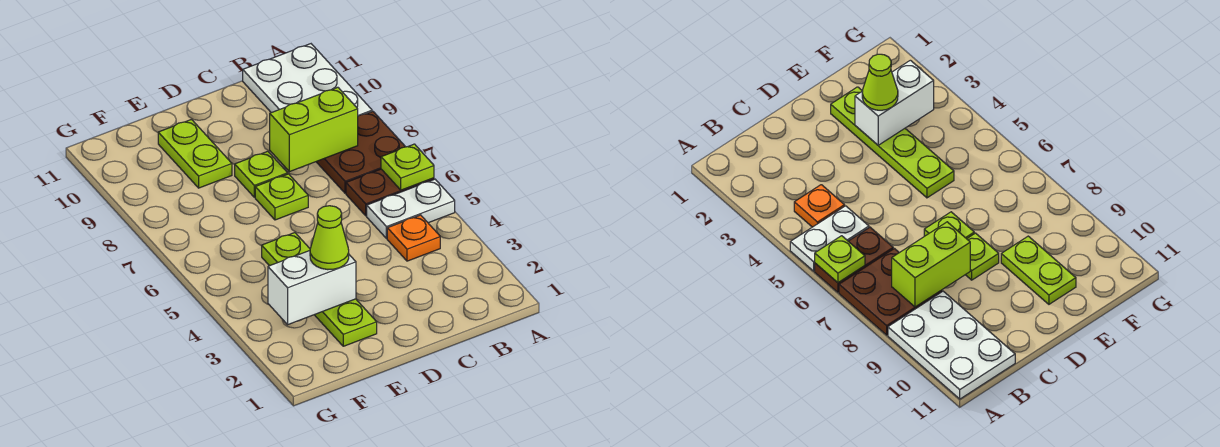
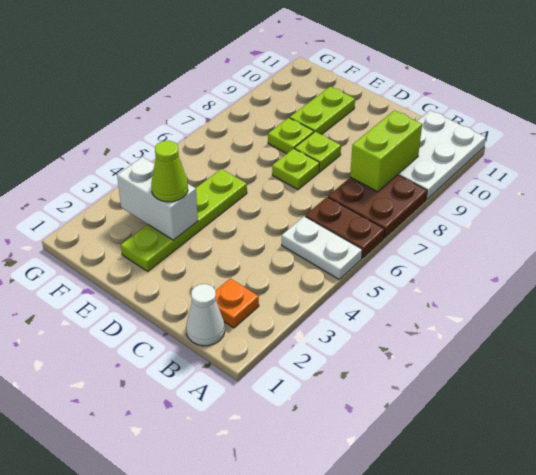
lime plate A6 level 2 -> lime plate E8 level 1
none -> white cone B1 level 1
orange plate B4 level 1 -> orange plate B2 level 1
lime brick B8:C8 level 2 -> lime brick B8:B9 level 2

